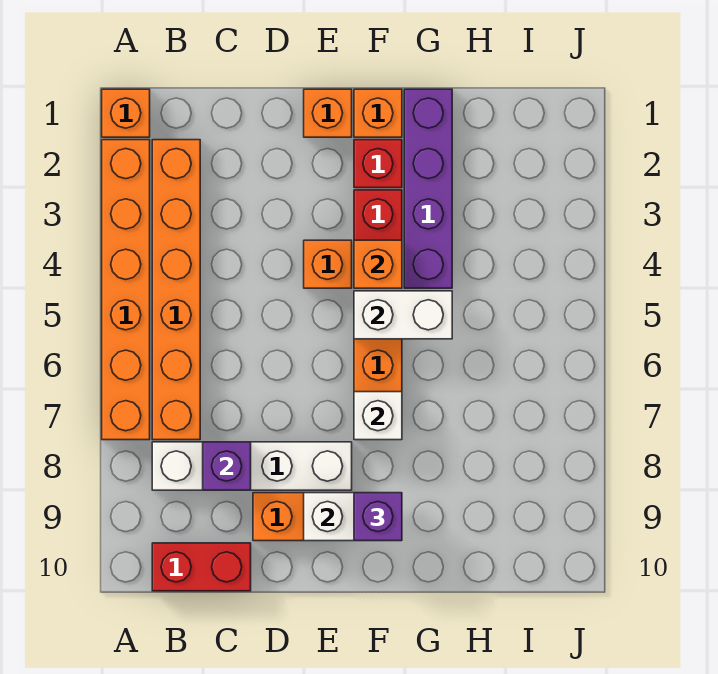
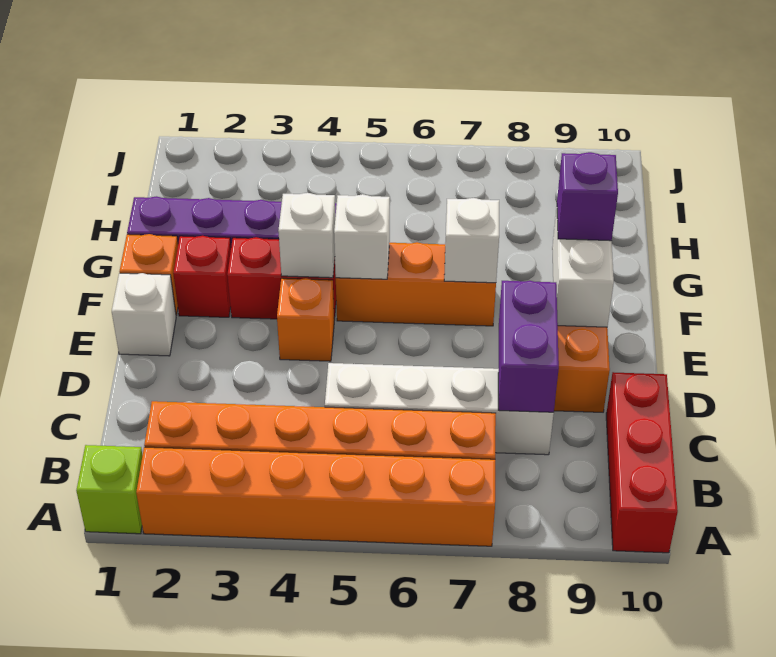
orange brick A1 level 1 -> lime brick A1 level 1
white brick B8:E8 level 1 -> white brick C5:C8 level 1
red brick B10:C10 level 1 -> red brick A10:C10 level 1
purple brick C8 level 2 -> purple brick C8:D8 level 2
orange brick E1 level 1 -> white brick E1 level 1
orange brick F4 level 2 -> white brick F4 level 2
white brick F5:G5 level 2 -> white brick F5 level 2

